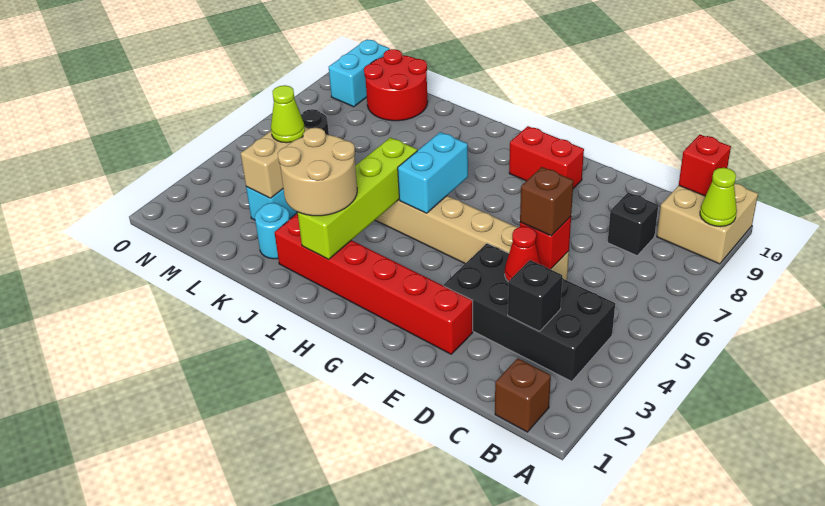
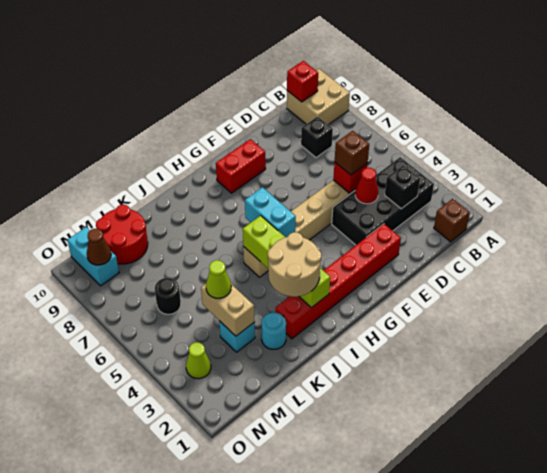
lime cone A9 level 2 -> lime cone N3 level 1
none -> brown cone N9 level 2

